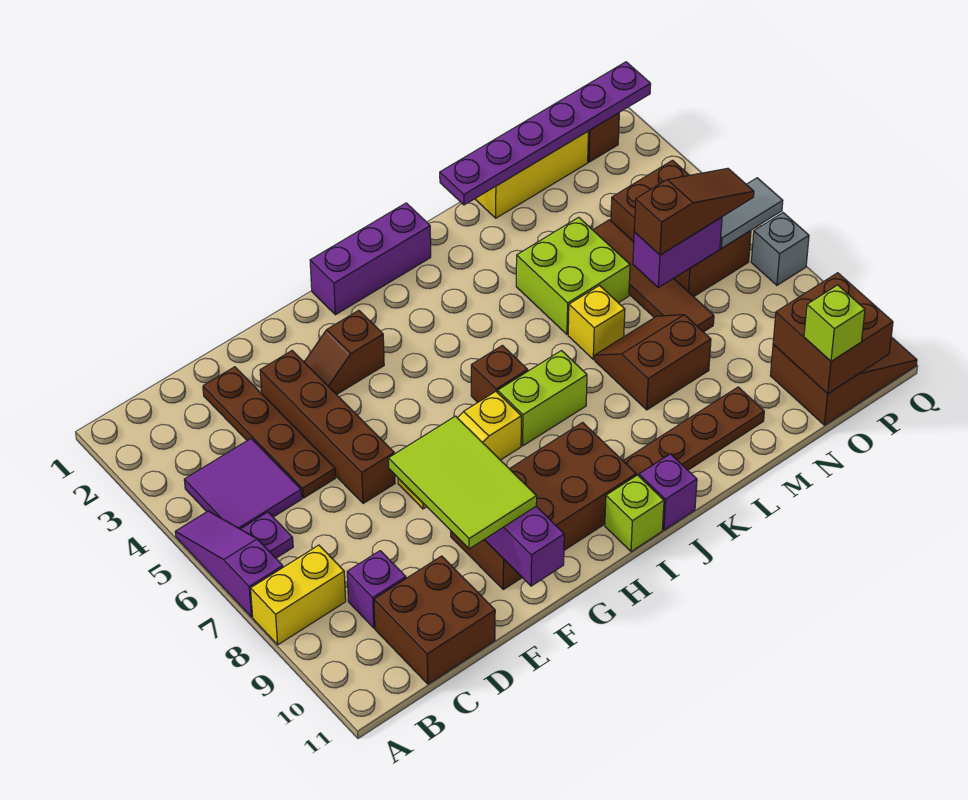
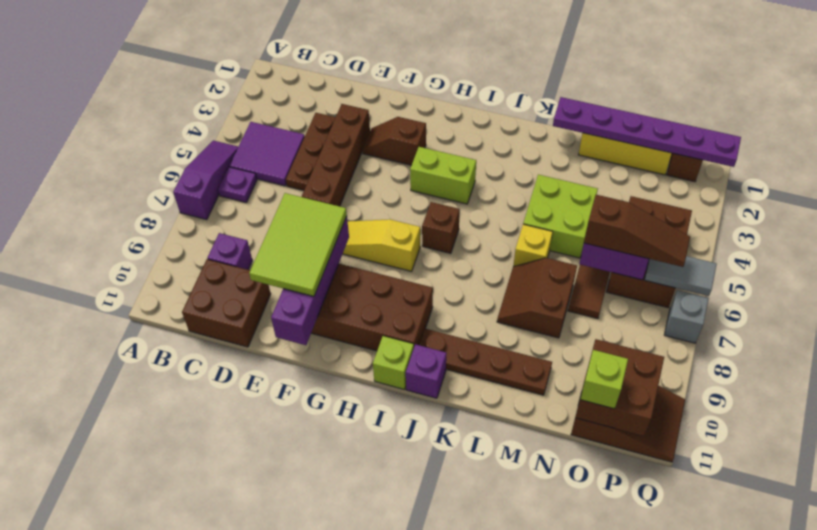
yellow brick A8:B8 level 1 -> none
brown plate D2:D5 level 1 -> brown plate D3:D5 level 1
purple brick H1:J1 level 1 -> none
lime brick I7:J7 level 1 -> lime brick H4:I4 level 1
brown slope L7:M8 level 1 top 8 -> brown slope L7:M8 level 1 top M

